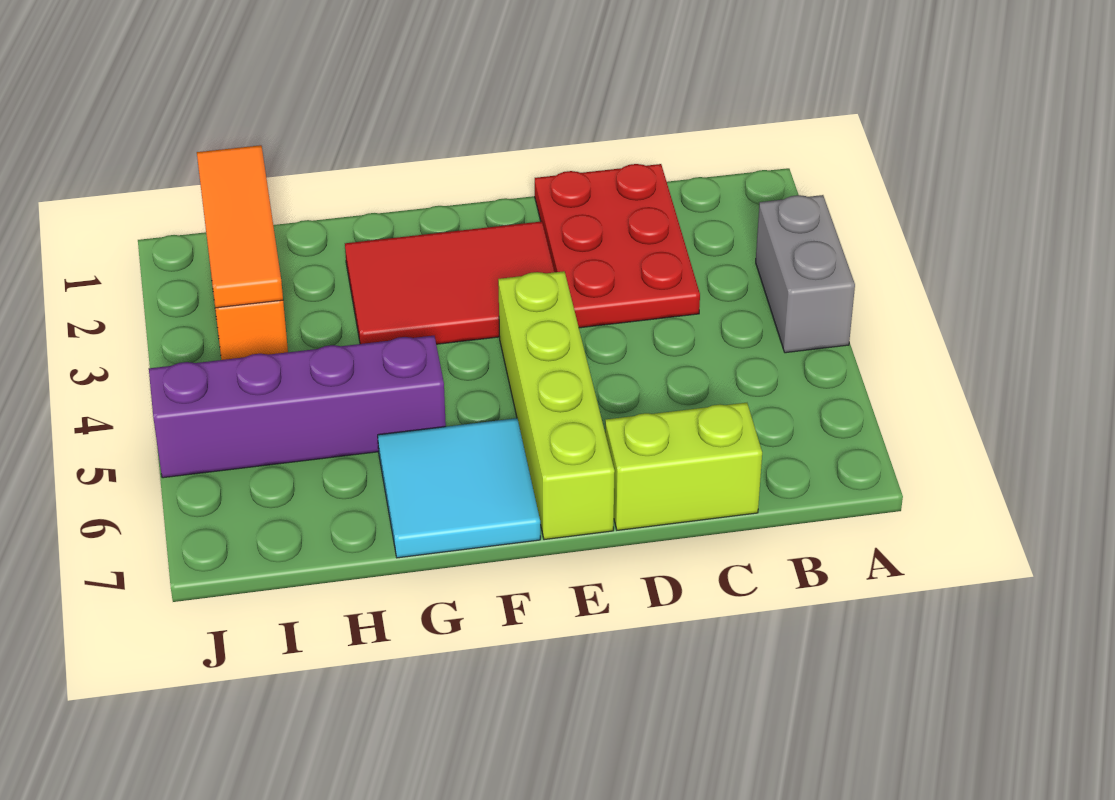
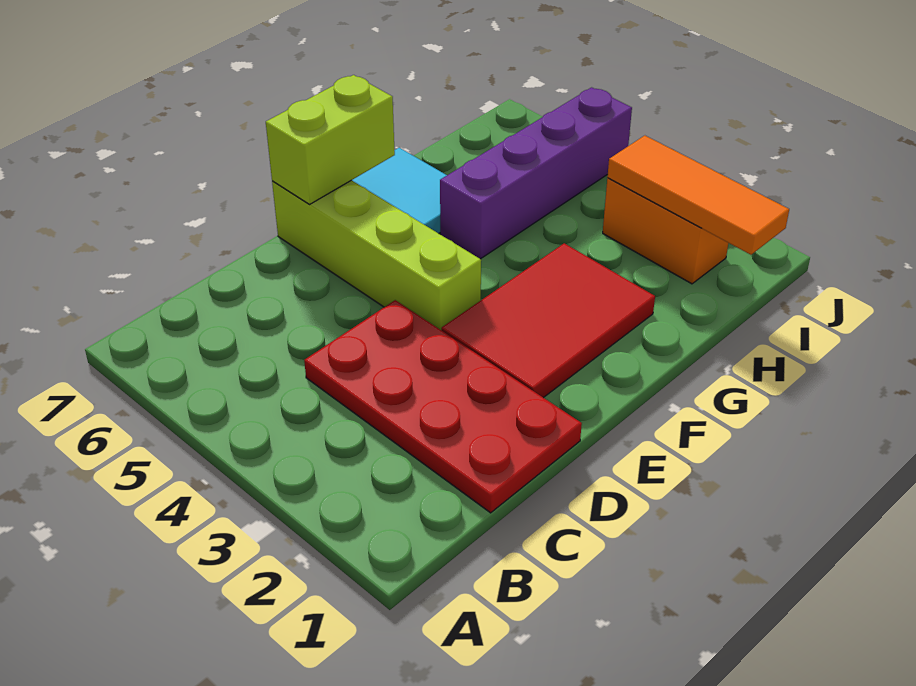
grey brick A3:A4 level 1 -> none
red plate C1:D3 level 1 -> red plate C1:D4 level 1
lime brick C7:D7 level 1 -> lime brick E7:F7 level 2

